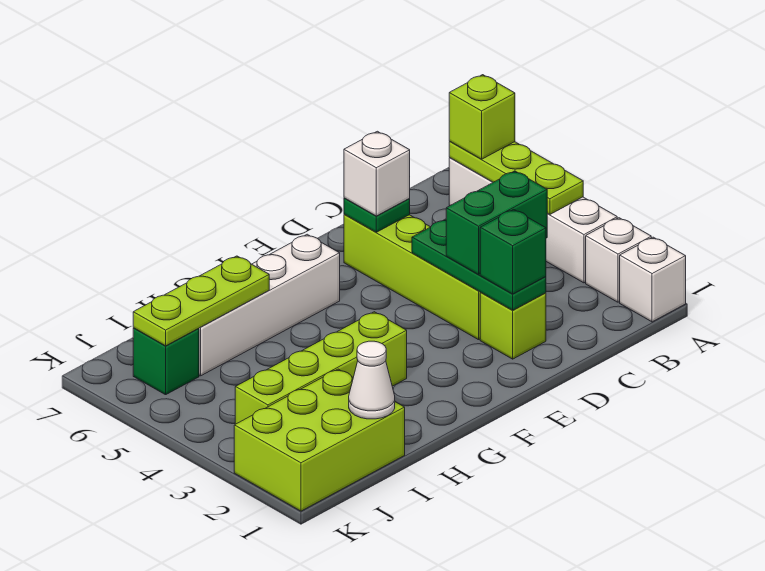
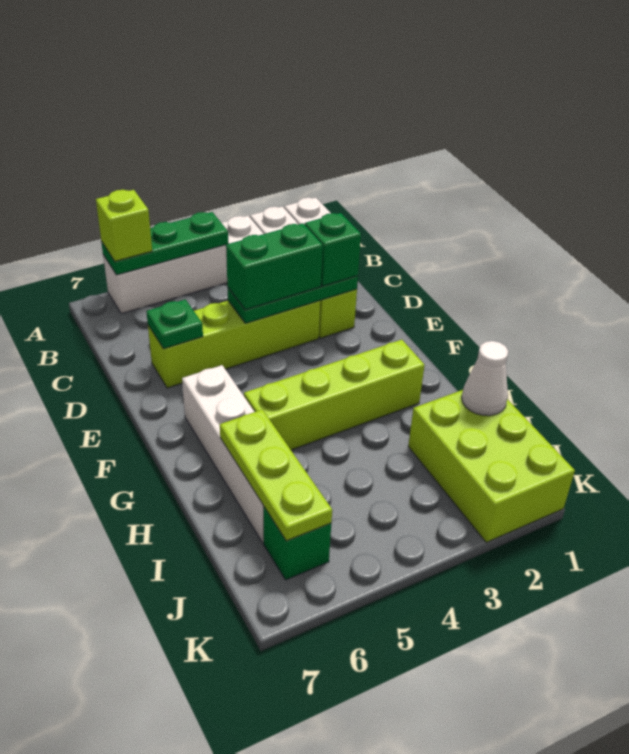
lime plate A4:A6 level 2 -> green plate A4:A6 level 2
green brick C3:D3 level 3 -> green brick D3:D4 level 3
white brick D6 level 3 -> none
lime brick G3:J3 level 1 -> lime brick G2:G5 level 1

